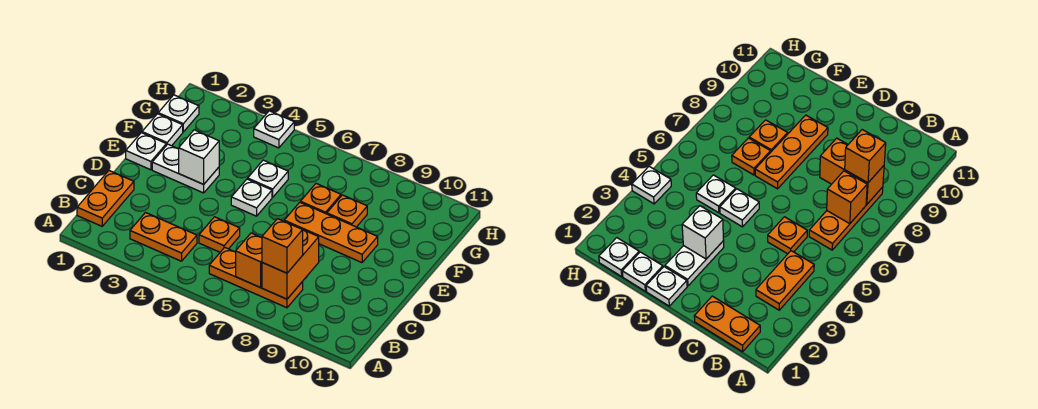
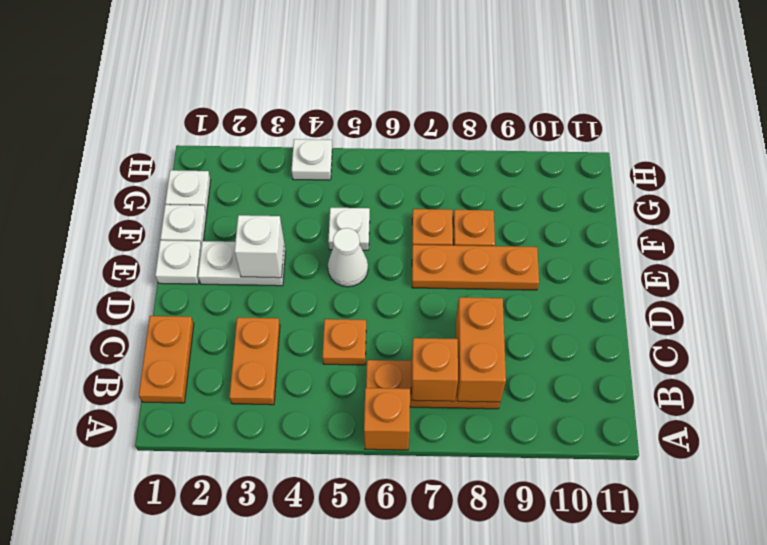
orange plate B3:B4 level 1 -> orange plate B3:C3 level 1
orange brick B8 level 3 -> orange brick A6 level 1
white plate E5 level 1 -> white cone E5 level 1

